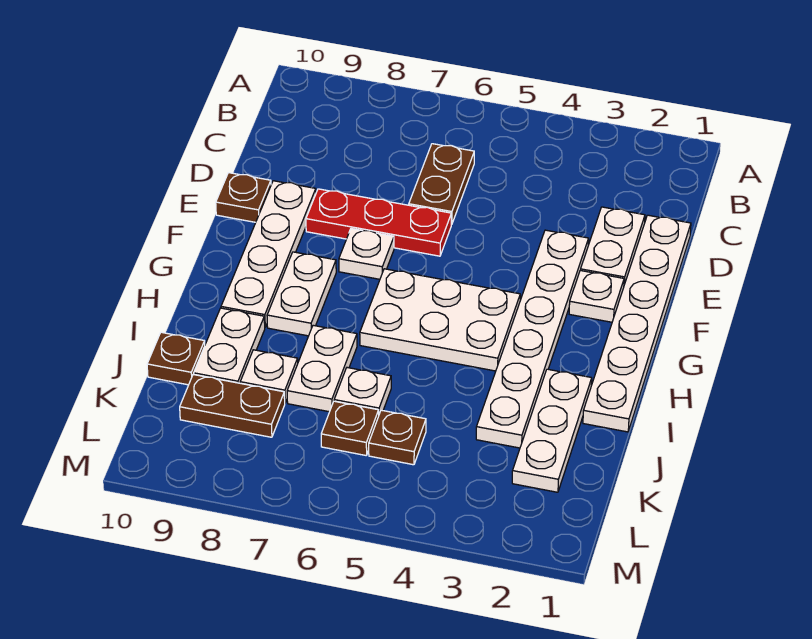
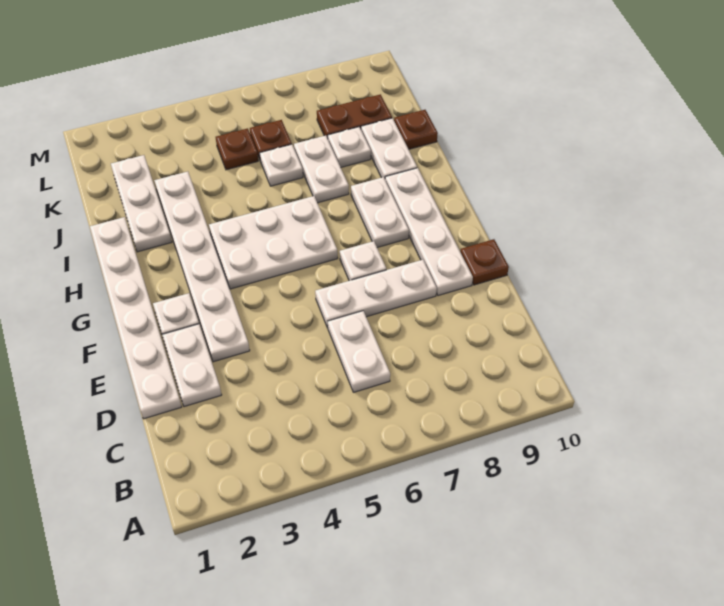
brown plate C6:D6 level 1 -> white plate C6:D6 level 1
red plate E6:E8 level 1 -> white plate E6:E8 level 1

